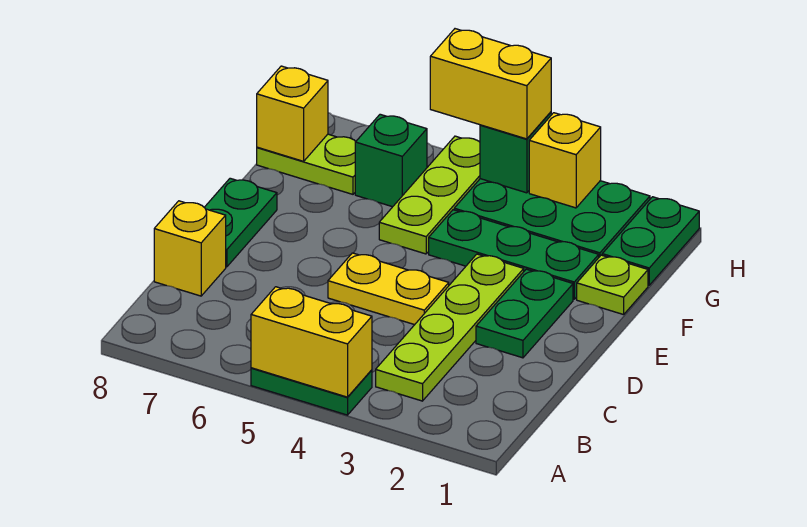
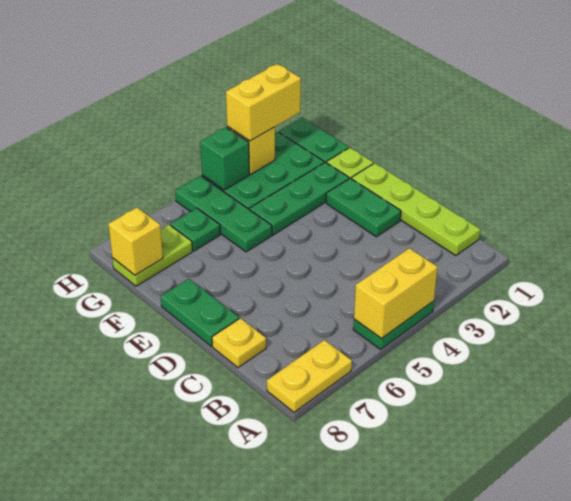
lime plate B3:E3 level 1 -> lime plate B1:E1 level 1
yellow brick C8 level 1 -> yellow plate C8 level 1
yellow plate D4:D5 level 1 -> yellow plate A7:A8 level 1
lime plate F5:H5 level 1 -> green plate F5:H5 level 1
green brick G6 level 1 -> green plate G6 level 1
yellow brick H4:H5 level 3 -> yellow brick H2:H3 level 3

